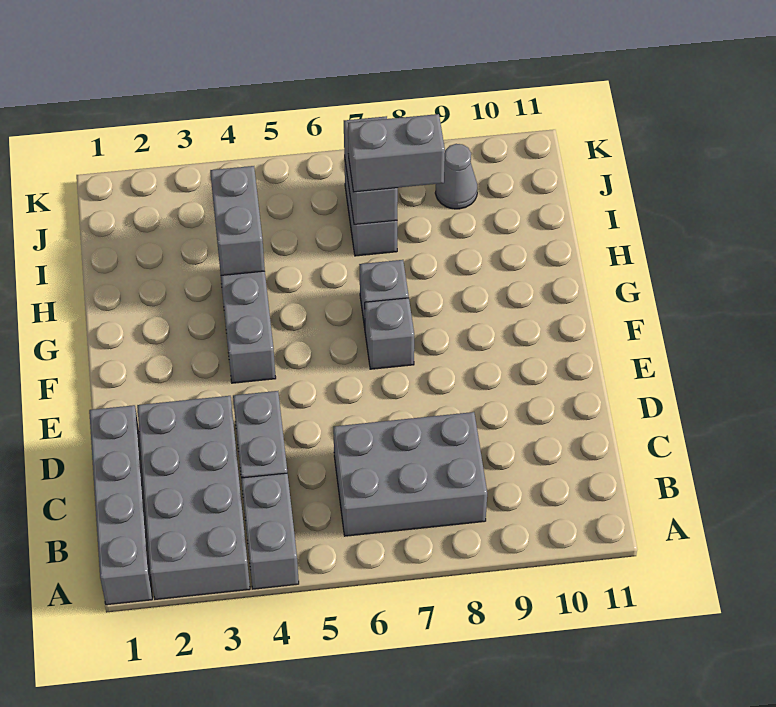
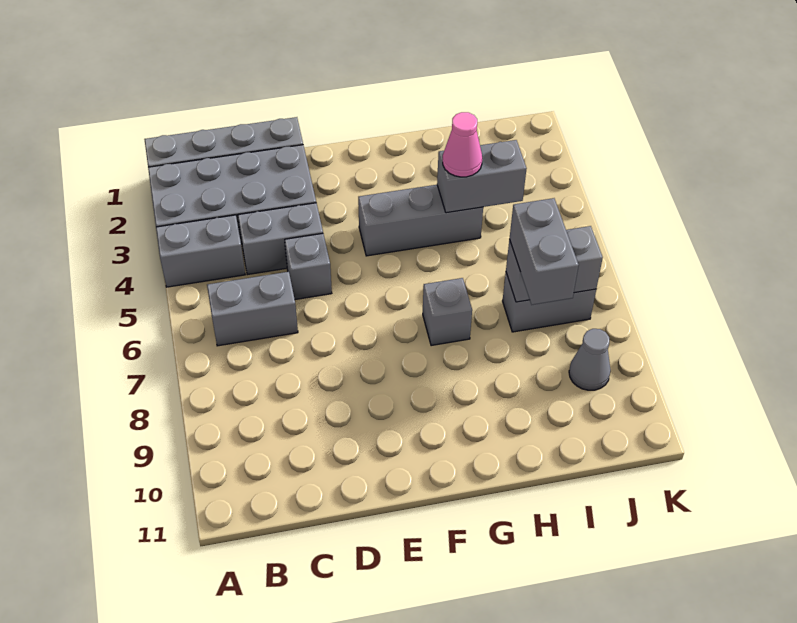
grey brick B6:C8 level 1 -> grey brick B6:C6 level 1
grey brick F7 level 1 -> grey brick D5 level 1
none -> pink cone H4 level 3

